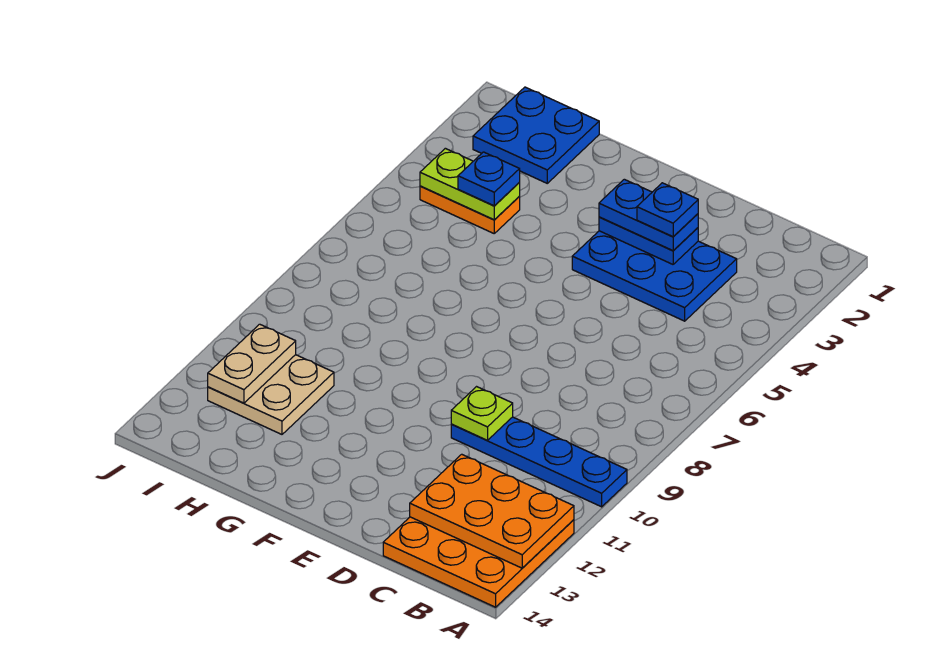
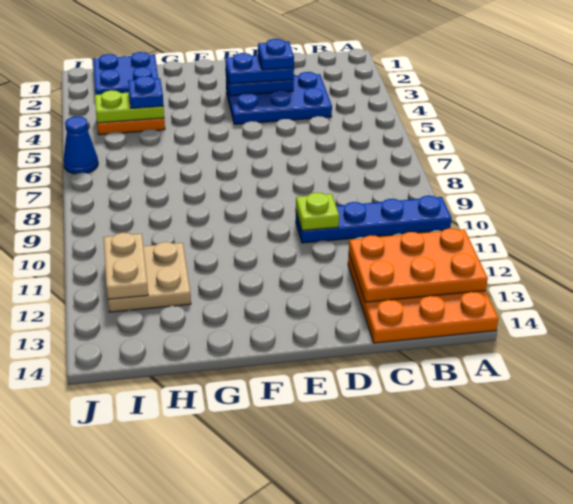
none -> blue cone J6 level 1

